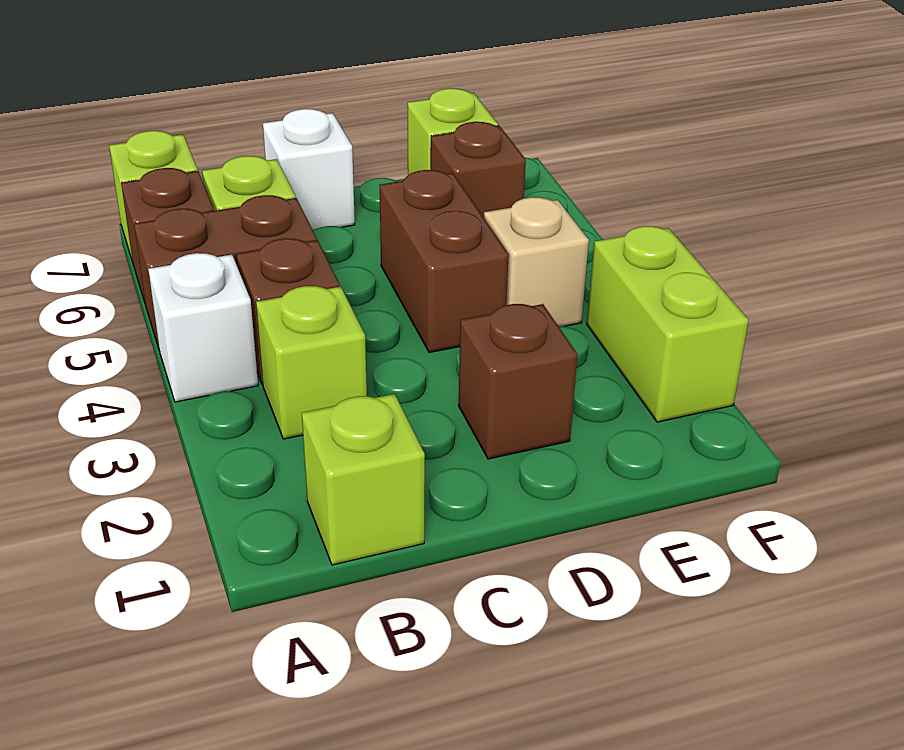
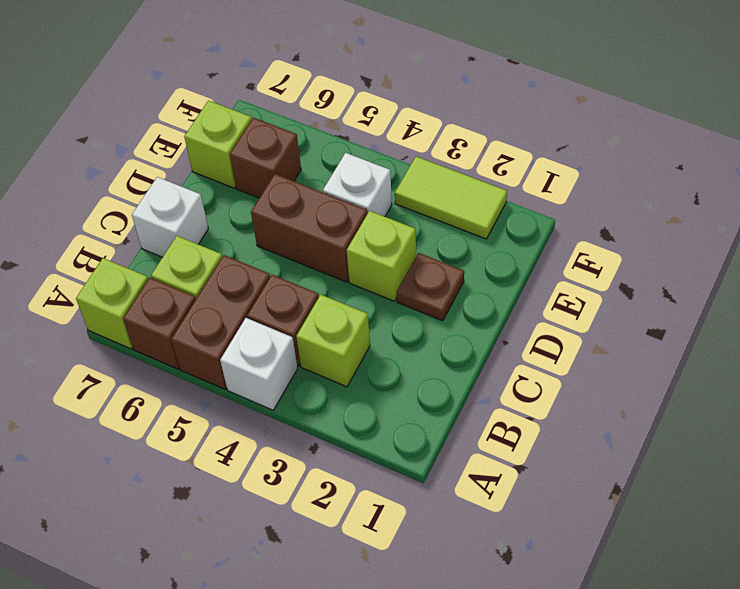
lime brick B1 level 1 -> lime brick D3 level 1
brown brick D2 level 1 -> brown plate D2 level 1
tan brick E4 level 1 -> white brick E4 level 1
lime brick F2:F3 level 1 -> lime tile F2:F3 level 1

